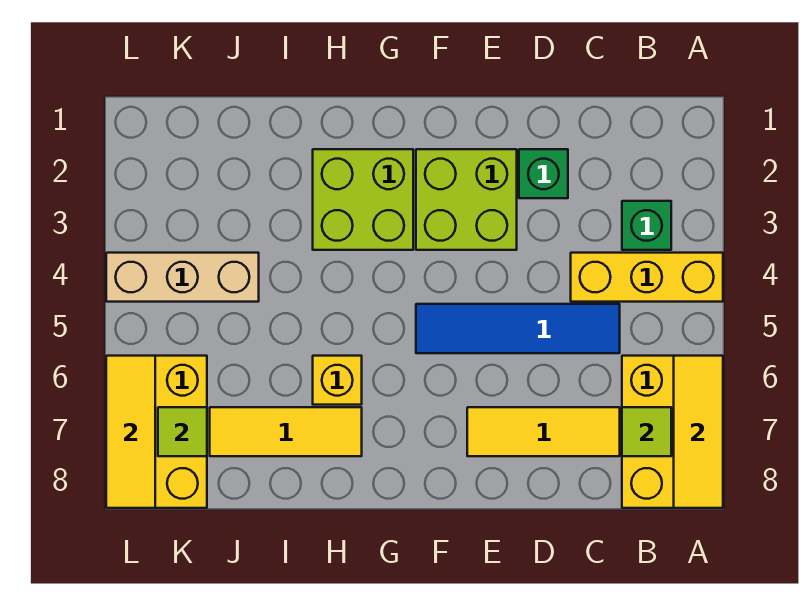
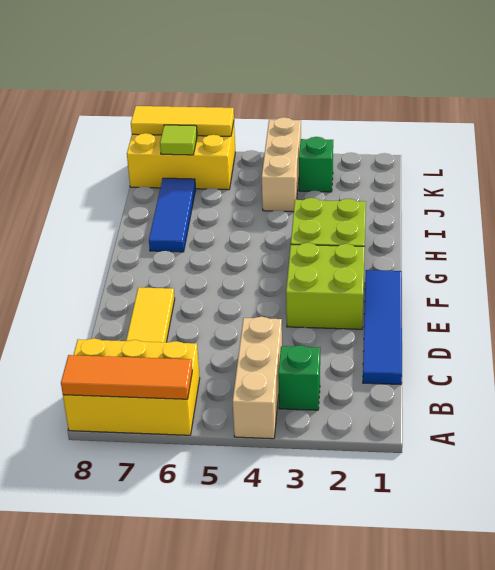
yellow brick A4:C4 level 1 -> tan brick A4:C4 level 1
yellow tile A6:A8 level 2 -> orange tile A6:A8 level 2
lime tile B7 level 2 -> none
blue tile C5:F5 level 1 -> blue tile C1:F1 level 1
green brick D2 level 1 -> green brick K3 level 1
yellow brick H6 level 1 -> none
yellow tile H7:J7 level 1 -> blue tile H7:J7 level 1

